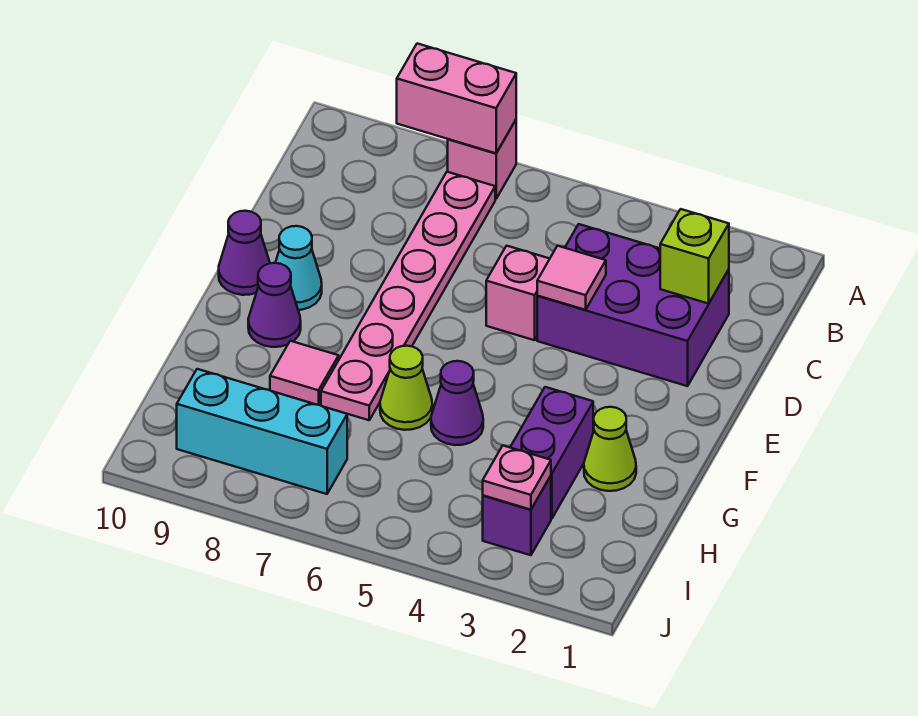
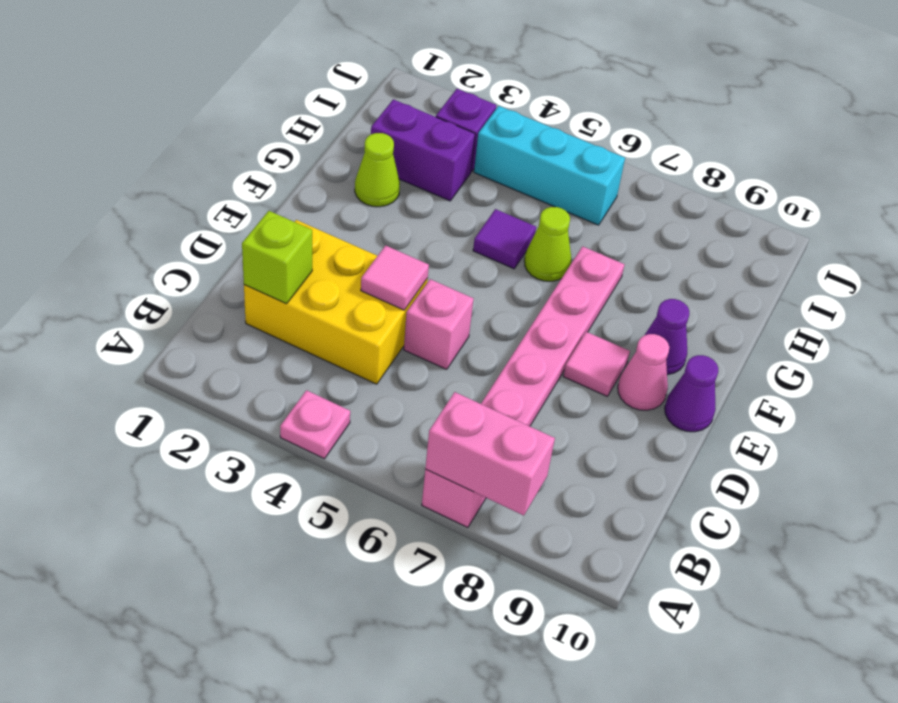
purple brick C2:D4 level 1 -> yellow brick C2:D4 level 1
cyan cone E9 level 1 -> pink cone E9 level 1
purple brick G3:H3 level 1 -> purple brick H2:H3 level 1
purple cone G5 level 1 -> purple tile G5 level 1
pink tile G8 level 1 -> pink tile E8 level 1
pink plate I3 level 2 -> pink plate A4 level 1
cyan brick I7:I9 level 1 -> cyan brick I4:I6 level 1

